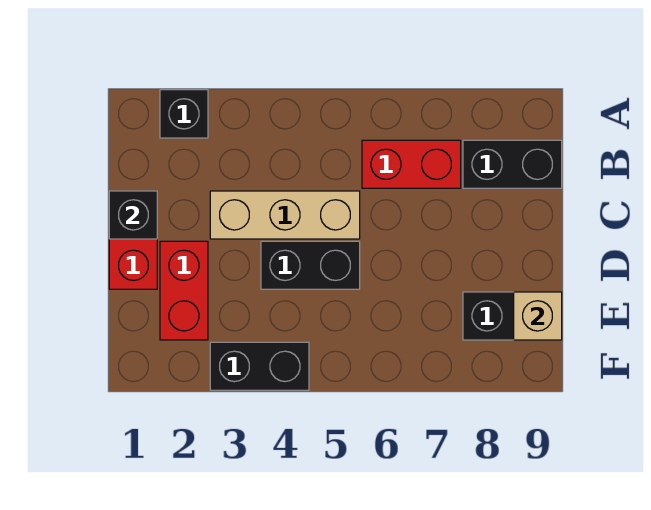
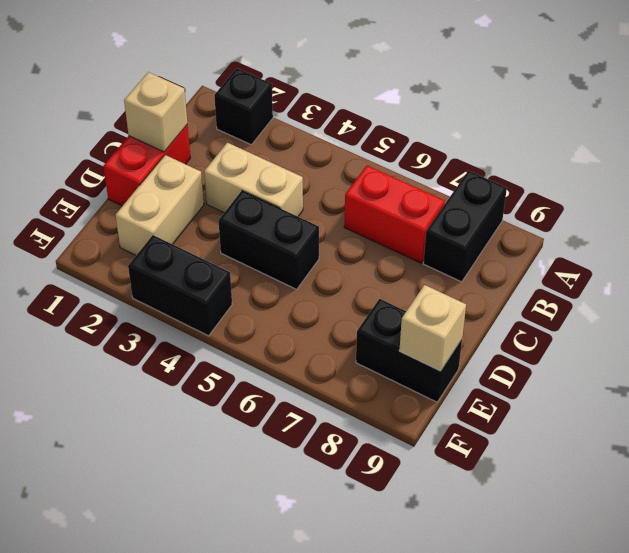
black brick B8:B9 level 1 -> black brick A8:B8 level 1
black brick C1 level 2 -> tan brick C1 level 2
tan brick C3:C5 level 1 -> tan brick C3:C4 level 1
red brick D2:E2 level 1 -> tan brick D2:E2 level 1

